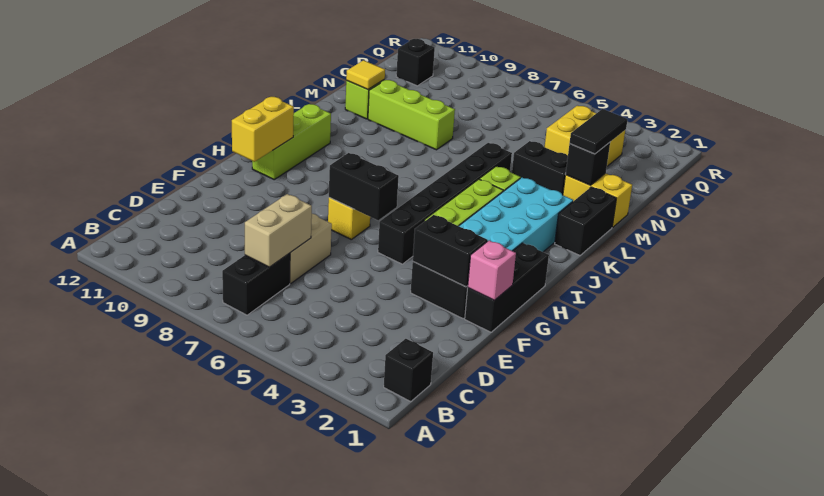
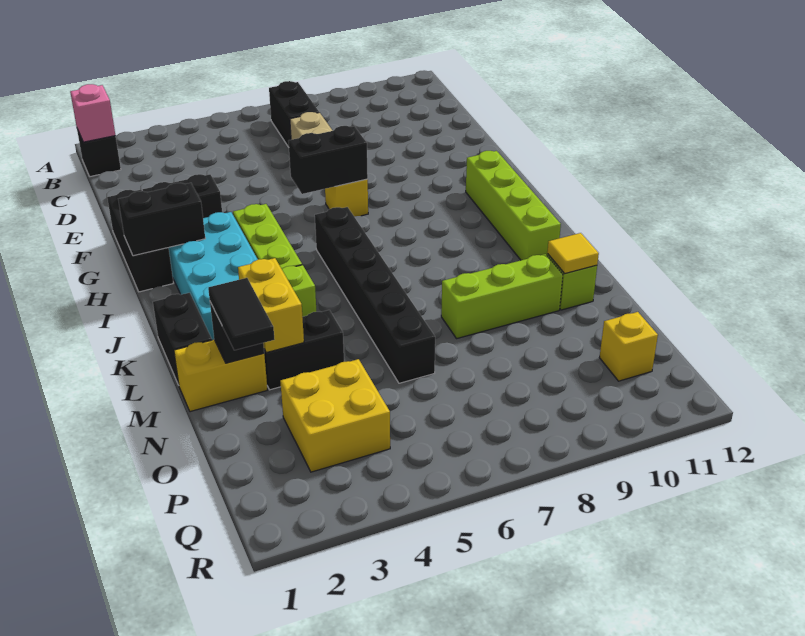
tan brick C7:D7 level 2 -> none
pink brick F1 level 2 -> pink brick B1 level 2
black brick F2:F3 level 2 -> black brick H1:H2 level 2
black brick G5:L5 level 1 -> black brick I6:N6 level 1
yellow brick G11:H11 level 2 -> yellow brick L3:M3 level 2
lime brick H11:J11 level 1 -> lime brick H11:K11 level 1
black brick P11 level 1 -> yellow brick P11 level 1

